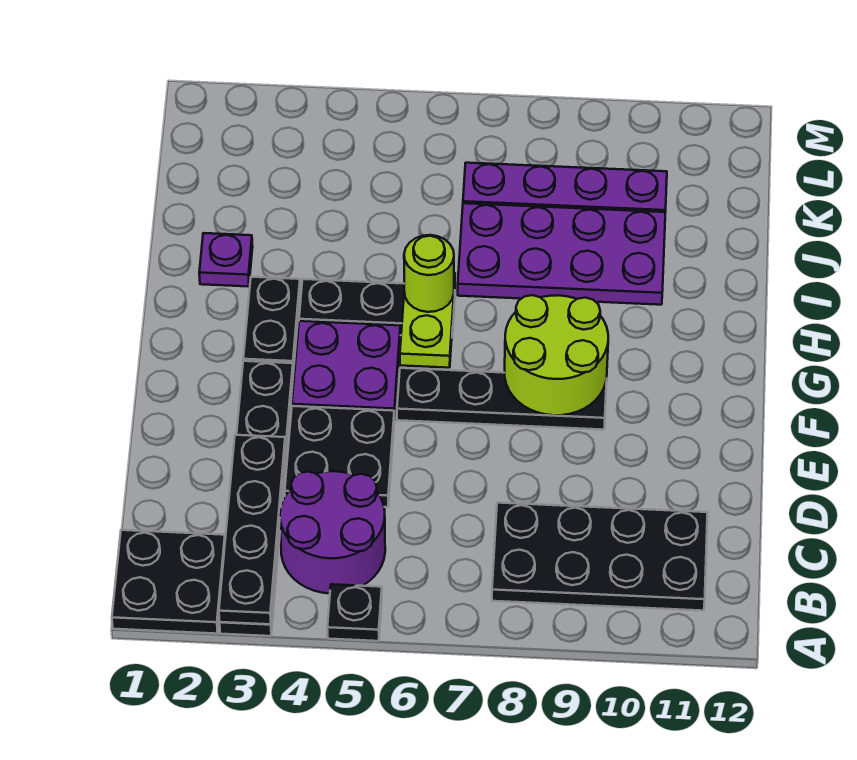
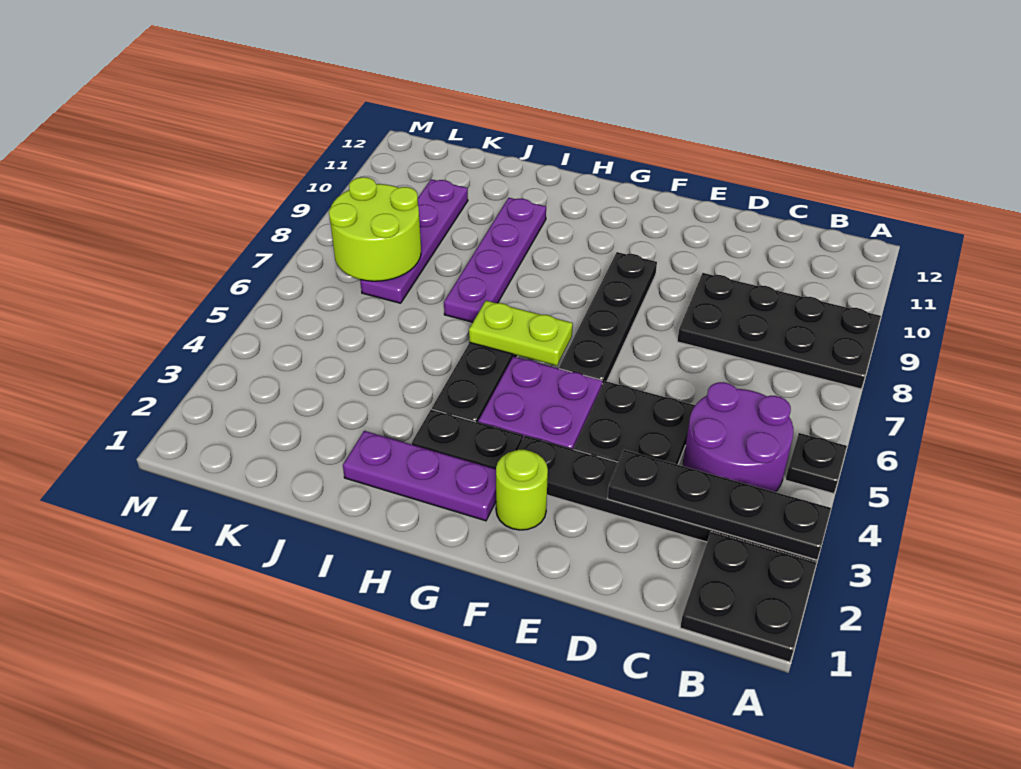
black plate B8:C11 level 1 -> black plate A8:D9 level 1
lime round brick F8:G9 level 2 -> lime round brick K7:L8 level 2
lime round brick H6 level 3 -> lime round brick F2 level 1
purple plate I2 level 1 -> purple plate G2:I2 level 1
purple plate I7:J10 level 1 -> purple plate I7:I10 level 1

